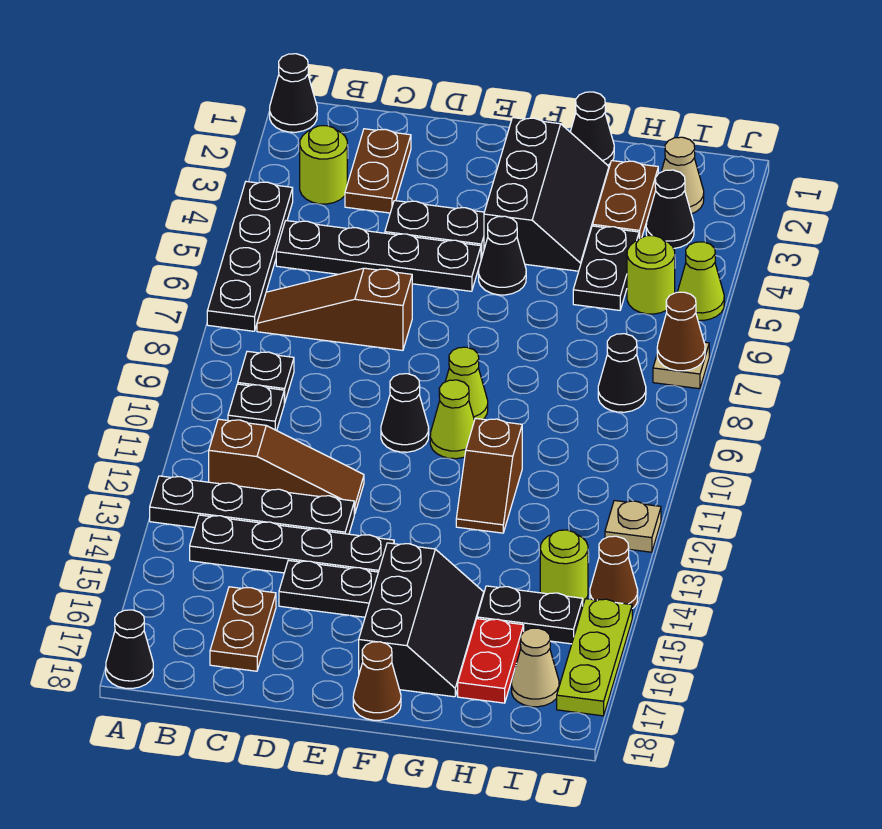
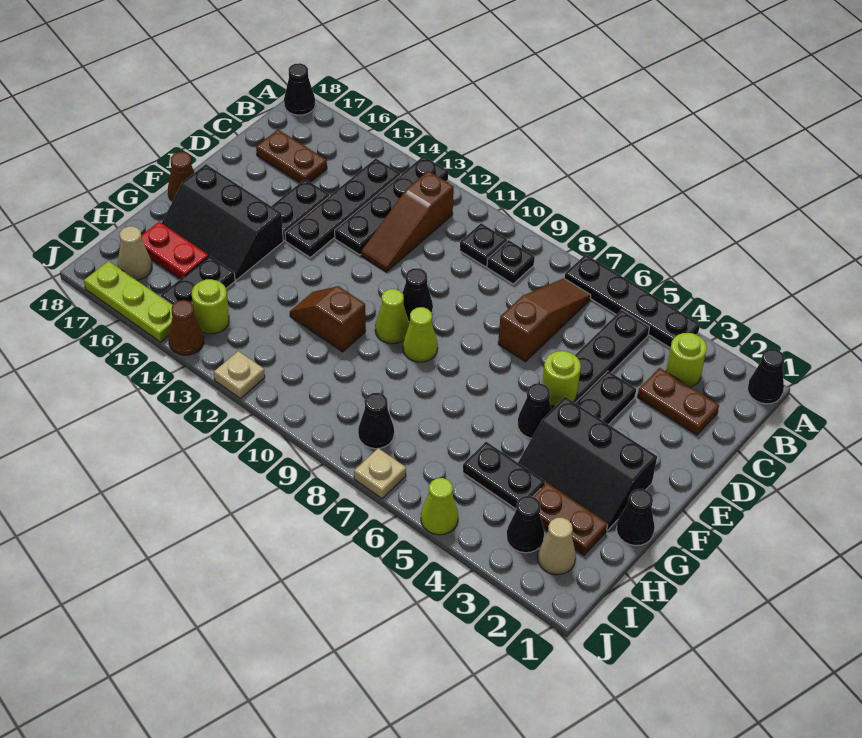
lime round brick I5 level 1 -> lime round brick E5 level 2
brown cone J7 level 2 -> none

